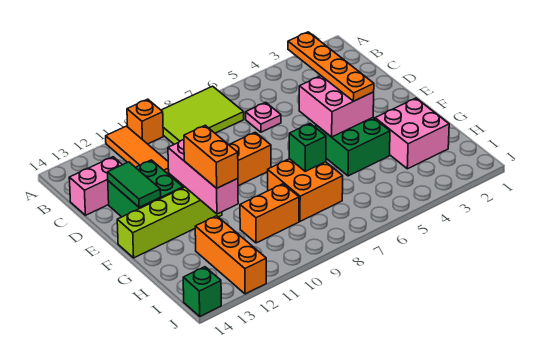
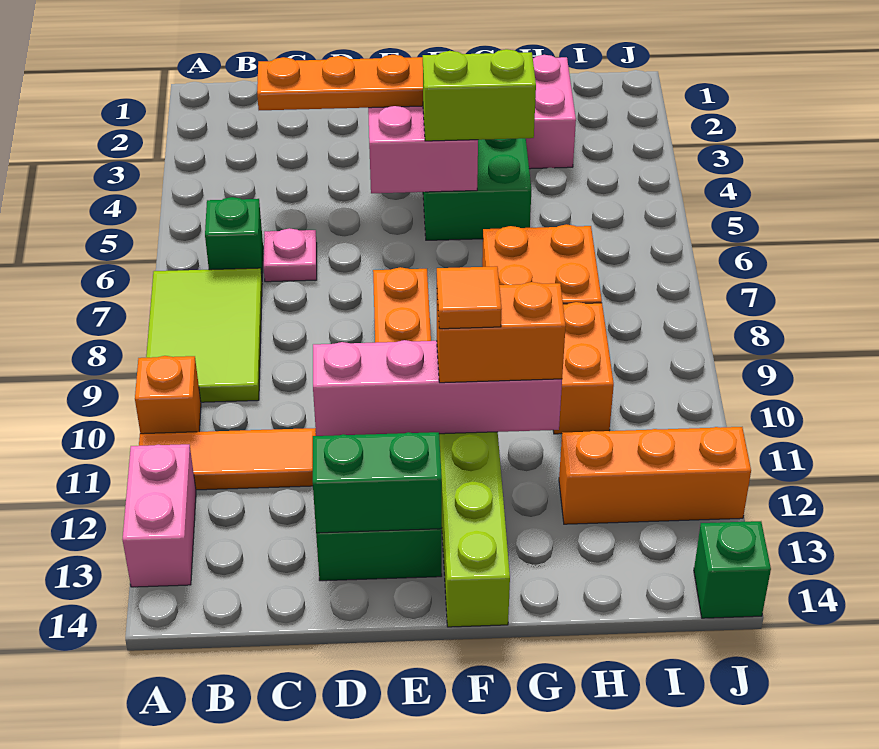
pink brick C13:C14 level 1 -> pink brick A12:A13 level 1
green tile D13:E13 level 2 -> green brick D13:E13 level 2
pink brick E11:G11 level 2 -> pink brick D11:G11 level 2
none -> lime brick F5:G5 level 3
none -> orange tile F11 level 4
green brick G7 level 2 -> green brick B6 level 1

